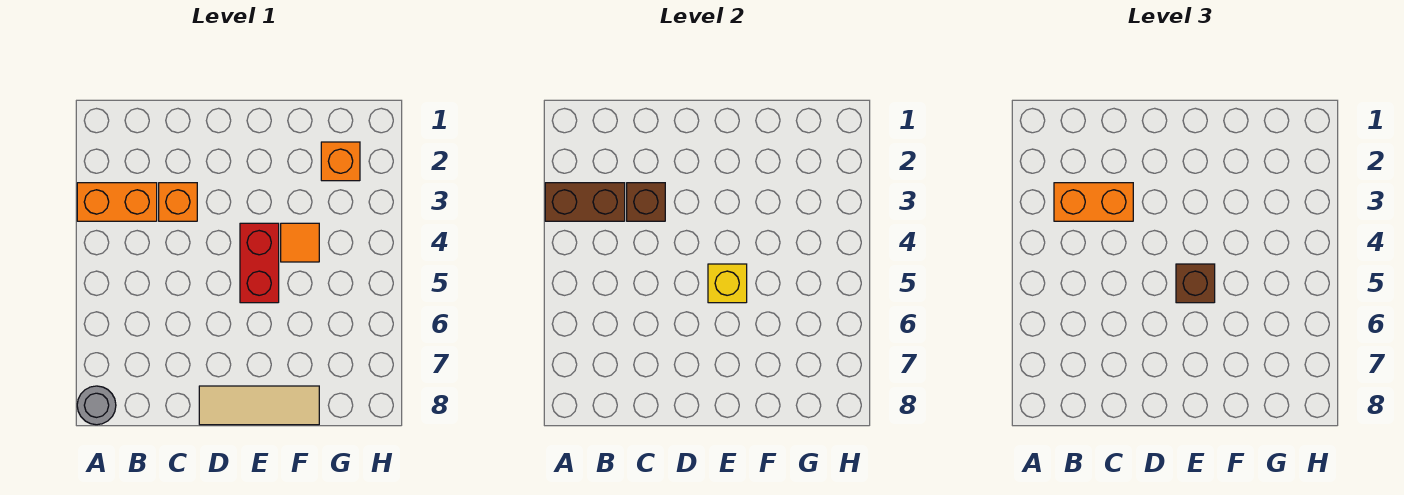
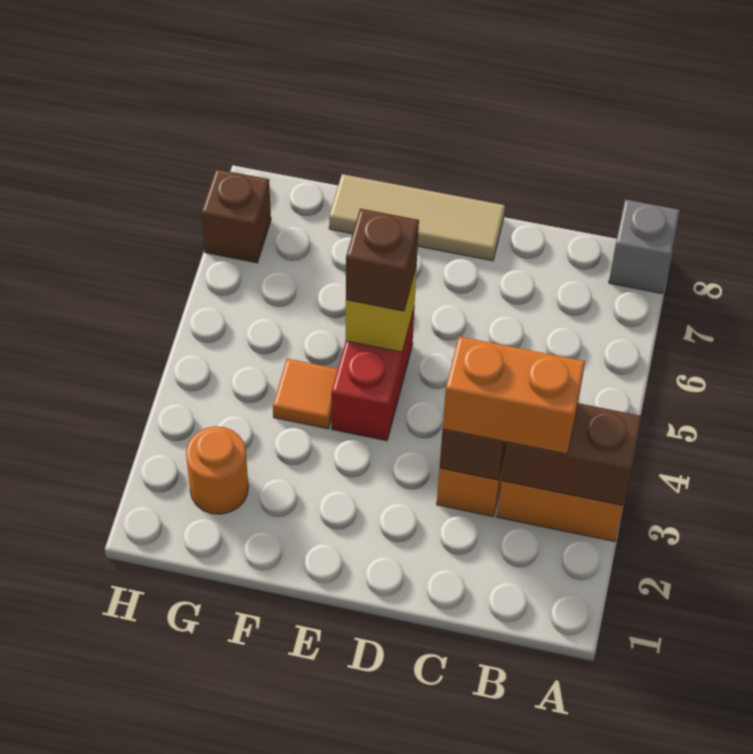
grey round brick A8 level 1 -> grey brick A8 level 1
orange brick G2 level 1 -> orange round brick G2 level 1
none -> brown brick H7 level 1

